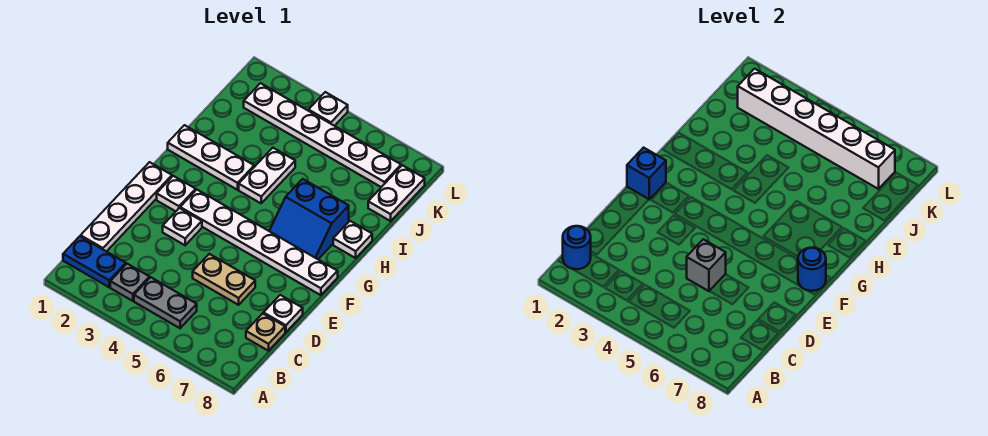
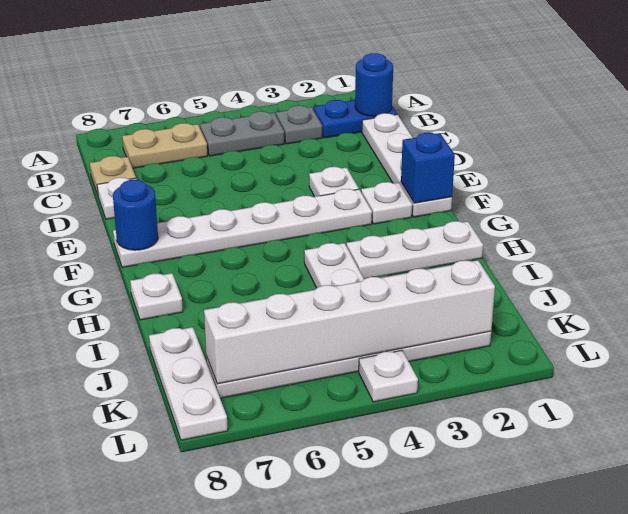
tan plate D5:D6 level 1 -> tan plate B6:B7 level 1
grey brick D5 level 2 -> none
blue slope G6:H7 level 1 top H -> none
white plate J8:K8 level 1 -> white plate J8:L8 level 1

